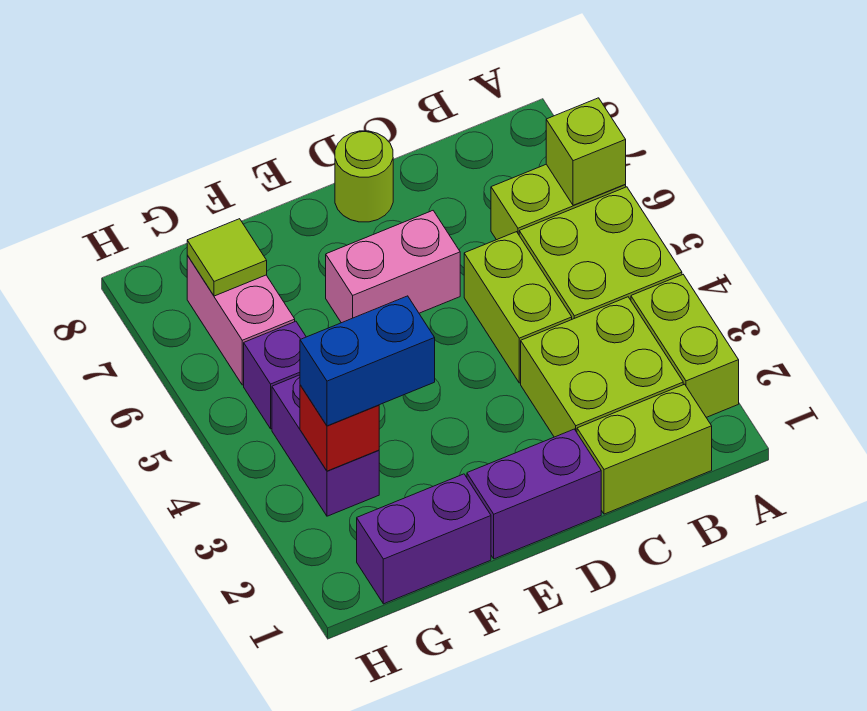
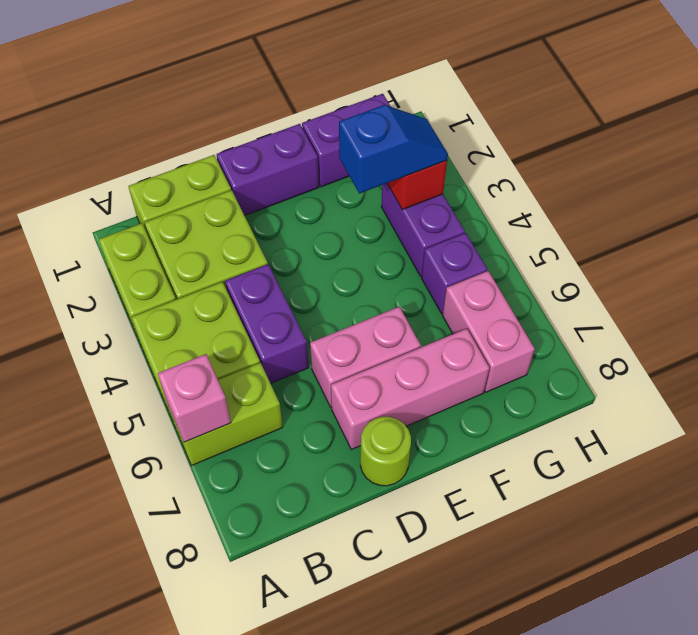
lime brick A6 level 2 -> pink brick A6 level 2
lime brick C4:C5 level 1 -> purple brick C4:C5 level 1
none -> pink brick D7:F7 level 1
blue brick F3:G3 level 3 -> blue slope F3:G3 level 3 top F
lime tile G7 level 2 -> none

